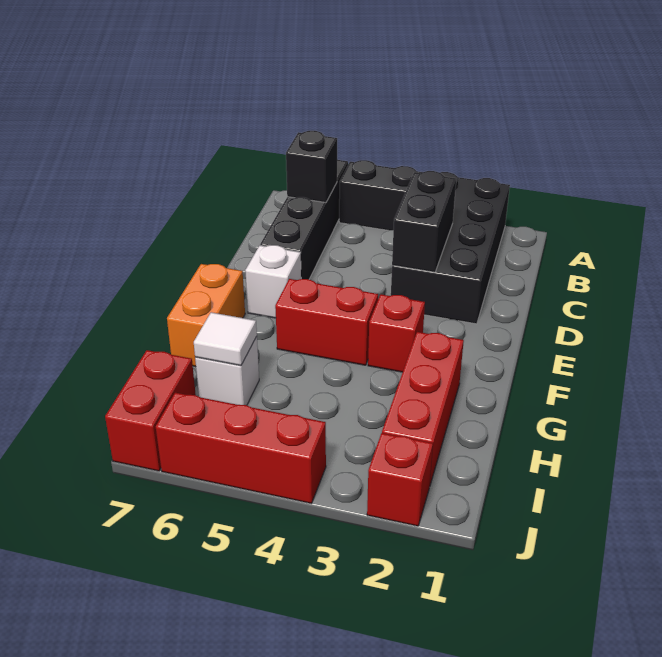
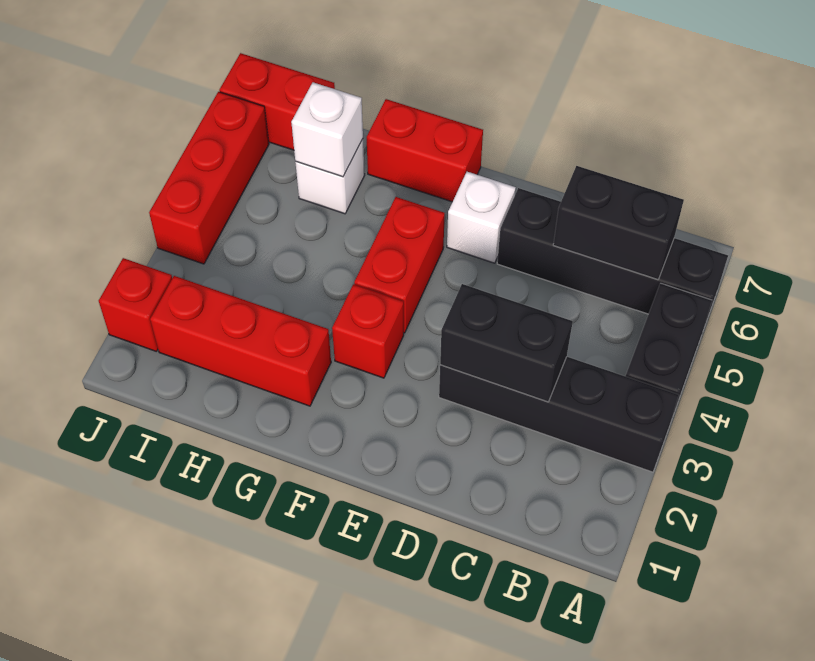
black brick A2:D3 level 1 -> black brick A3:D3 level 1
black brick B6 level 2 -> black brick B6:C6 level 2
orange brick F7:G7 level 1 -> red brick F7:G7 level 1
white tile H6 level 2 -> white brick H6 level 2

